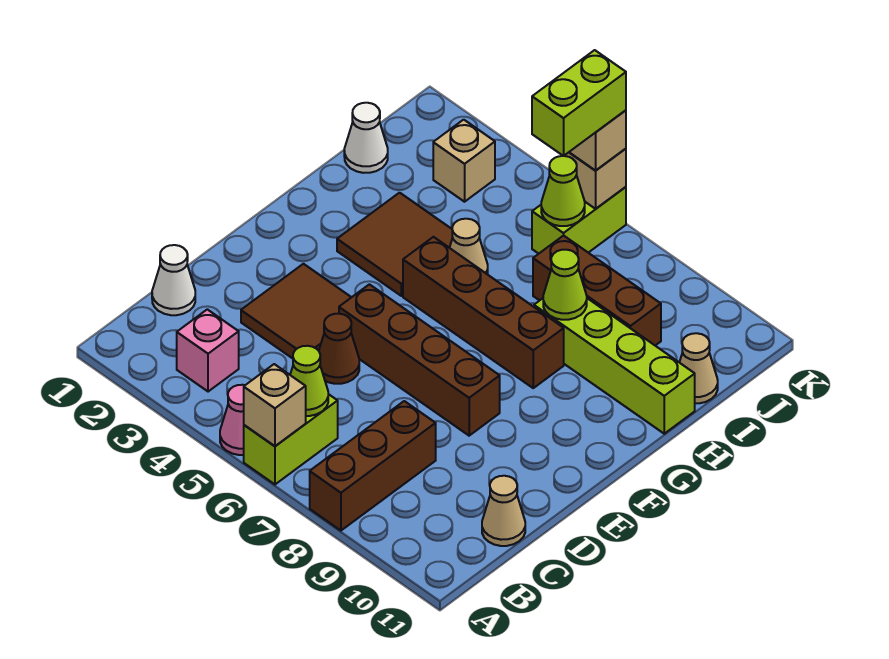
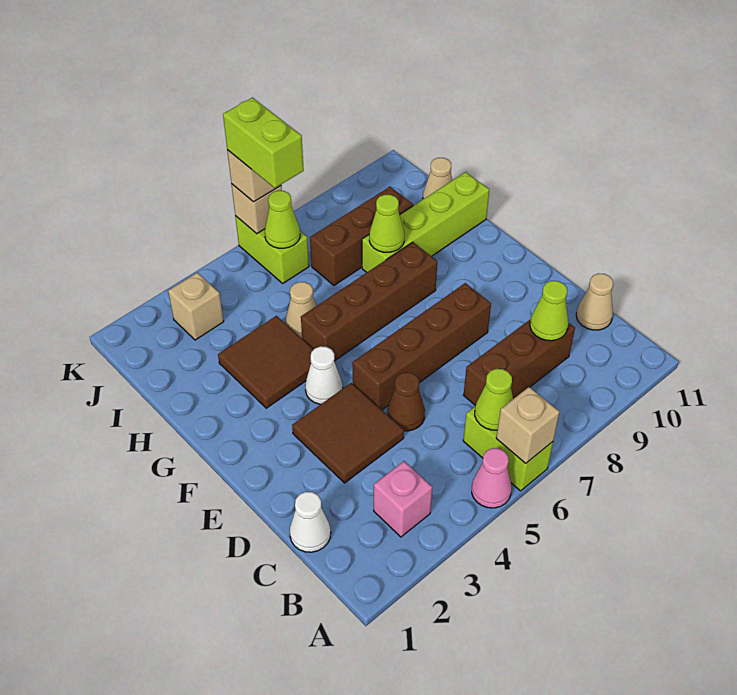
brown brick A8:C8 level 1 -> brown brick C7:C9 level 1
none -> lime cone C9 level 2
white cone I1 level 1 -> white cone F4 level 1

